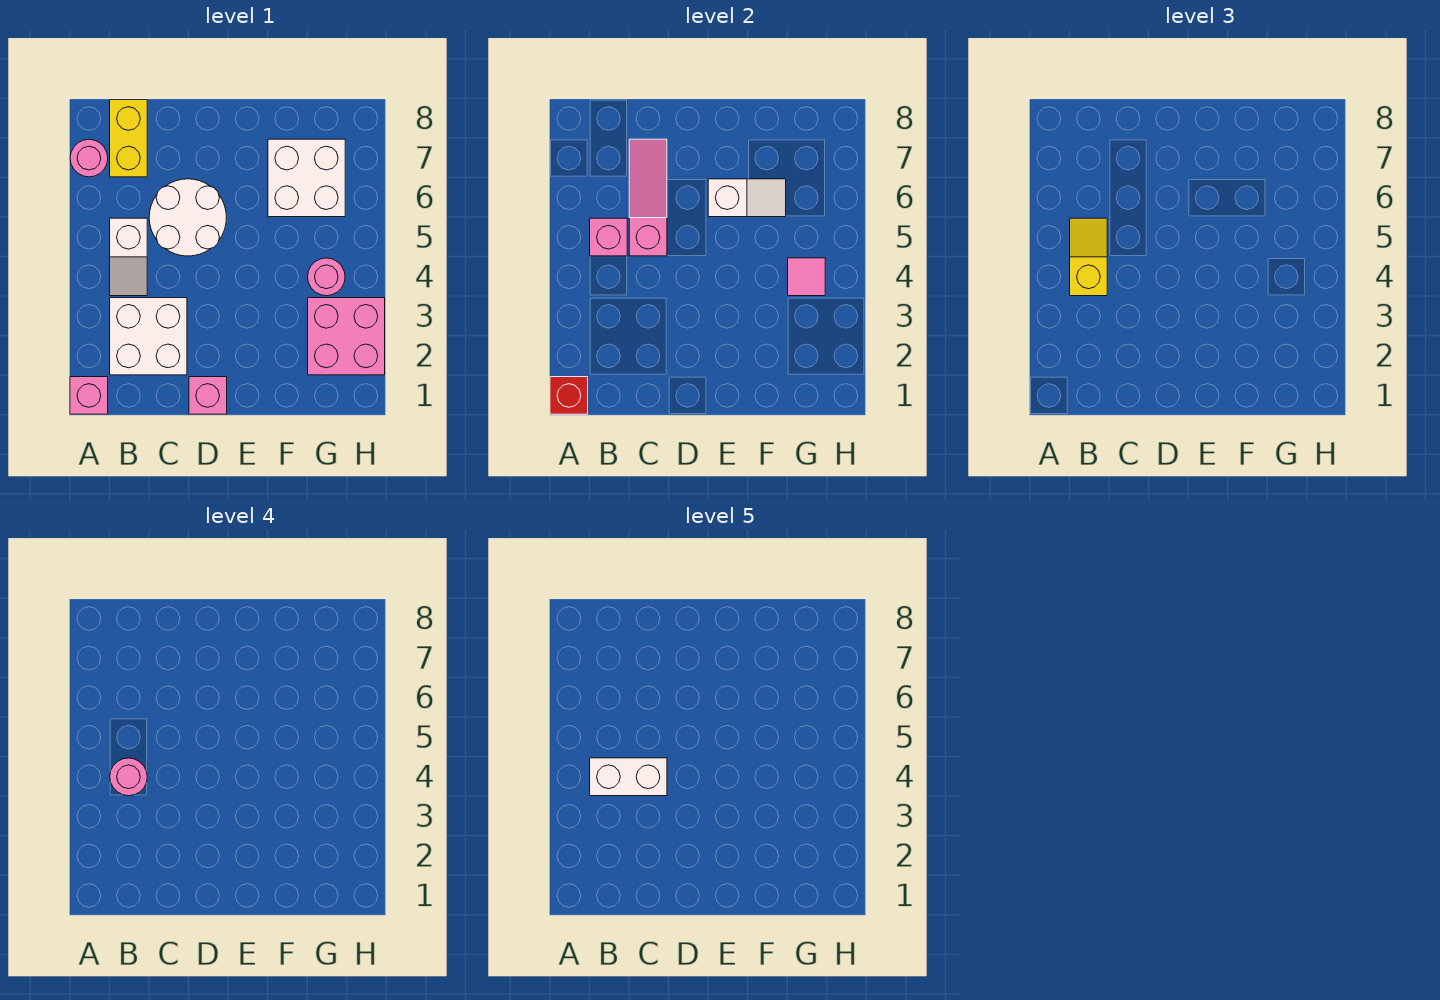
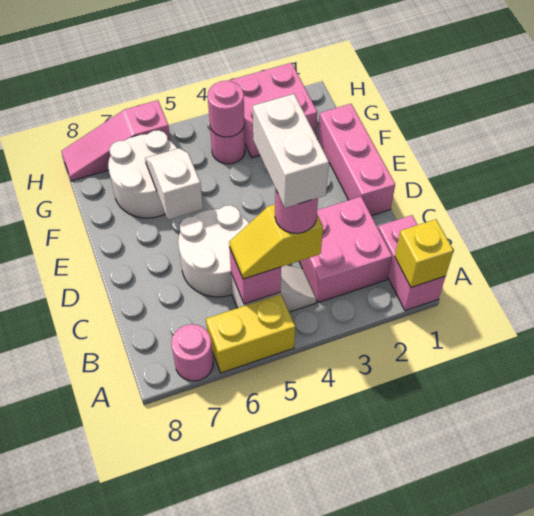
pink brick A1 level 1 -> pink brick A1:B1 level 1
red brick A1 level 2 -> yellow brick A1 level 2
white brick B2:C3 level 1 -> pink brick B2:C3 level 1
yellow brick B7:B8 level 1 -> yellow brick A5:A6 level 1
pink slope C5:C7 level 2 top 5 -> pink slope H6:H8 level 1 top 6
pink brick D1 level 1 -> pink brick D1:F1 level 1
white brick F6:G7 level 1 -> white round brick F6:G7 level 1
pink tile G4 level 2 -> pink round brick G4 level 2

